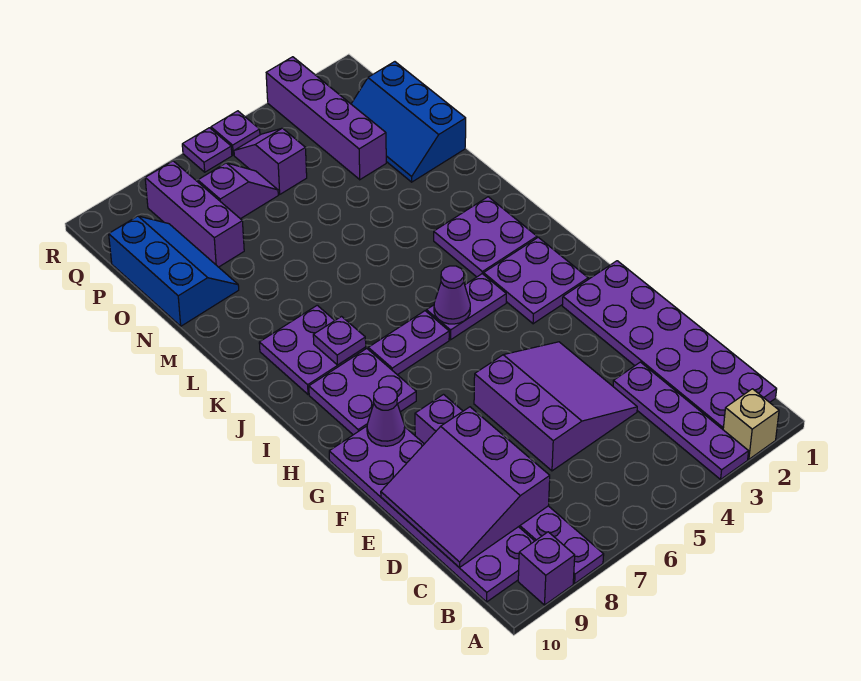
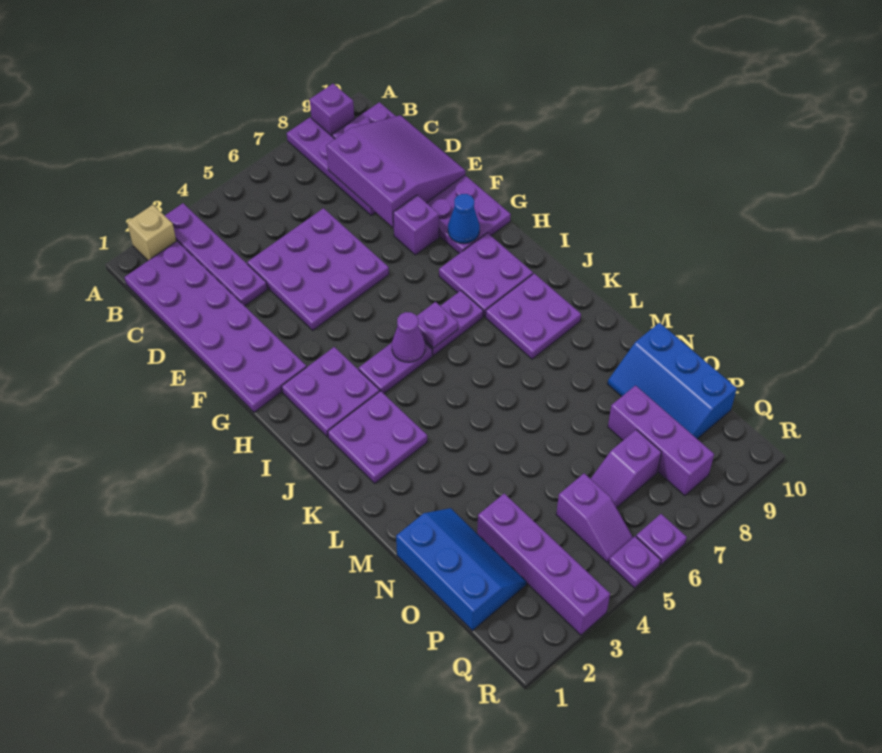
purple slope D4:F6 level 1 top 6 -> purple plate D4:F6 level 1
purple cone G9 level 2 -> blue cone G9 level 2
purple plate J8 level 2 -> purple plate I6 level 2

